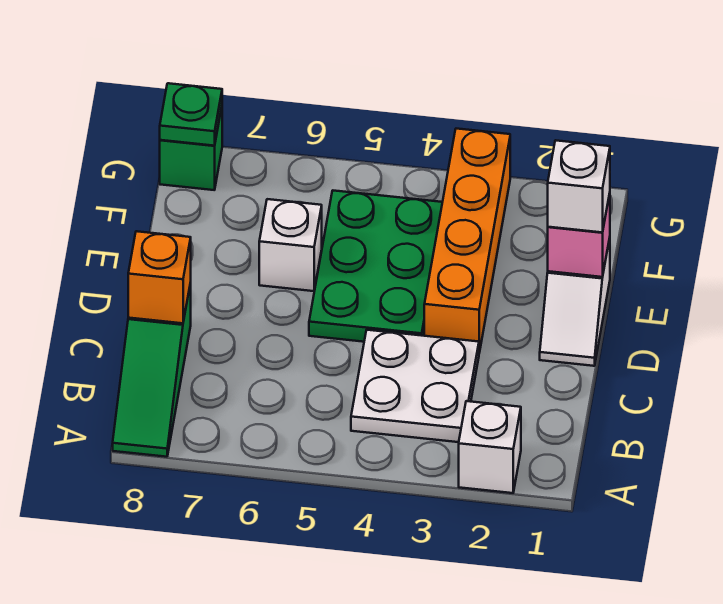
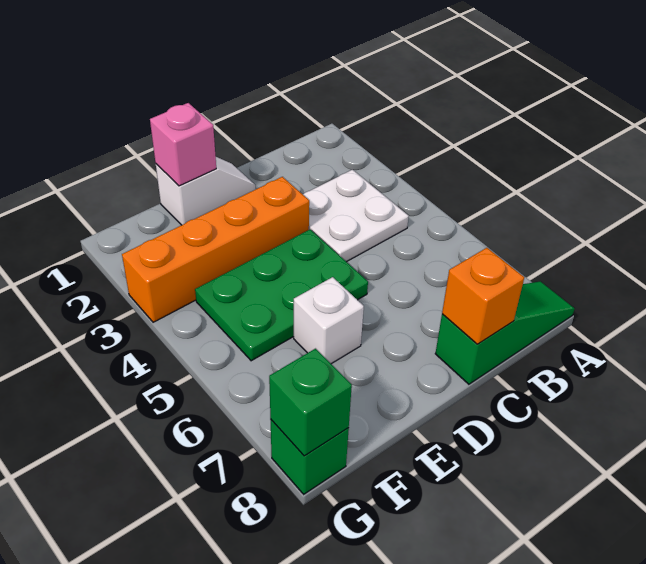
white brick A2 level 1 -> none
white brick E1 level 3 -> none
green plate G8 level 2 -> green brick G8 level 2

